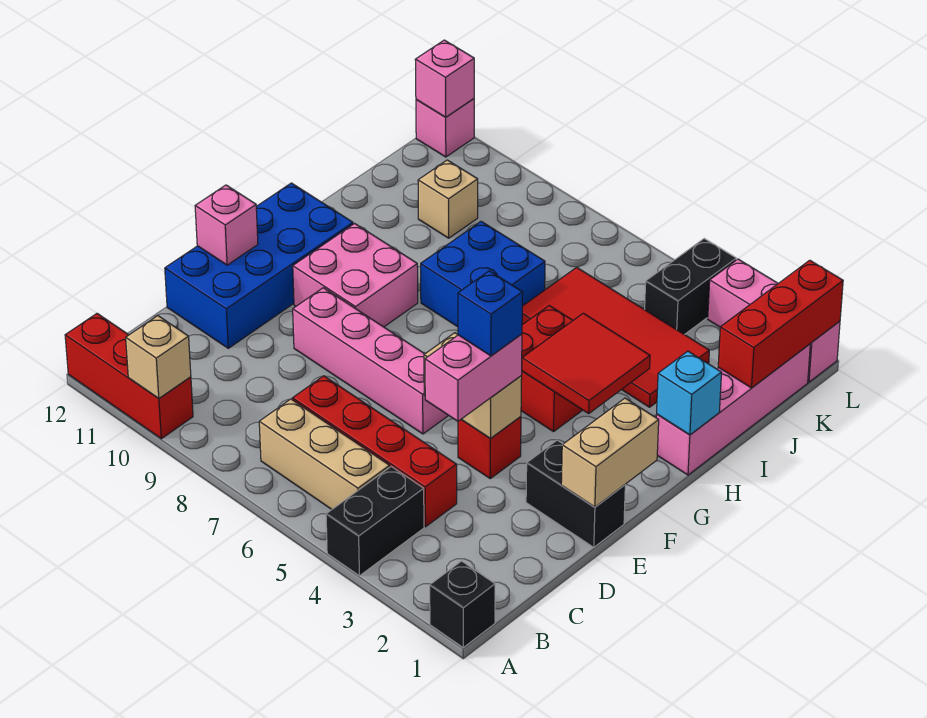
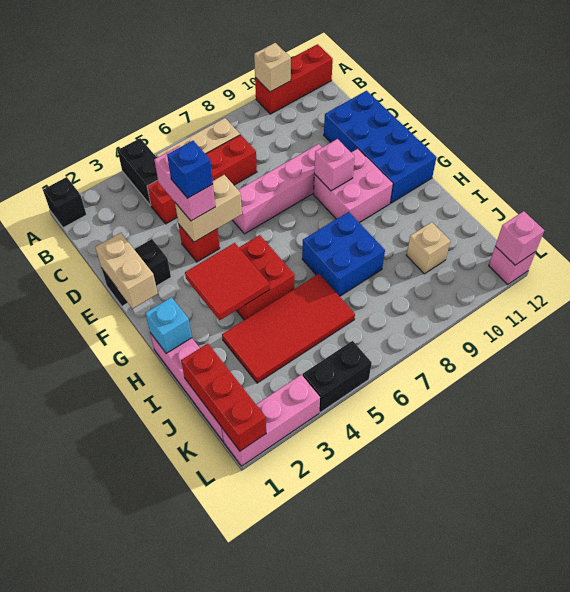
pink brick E12 level 2 -> pink brick F9 level 2
black brick K4:L4 level 1 -> black brick L4:L5 level 1

